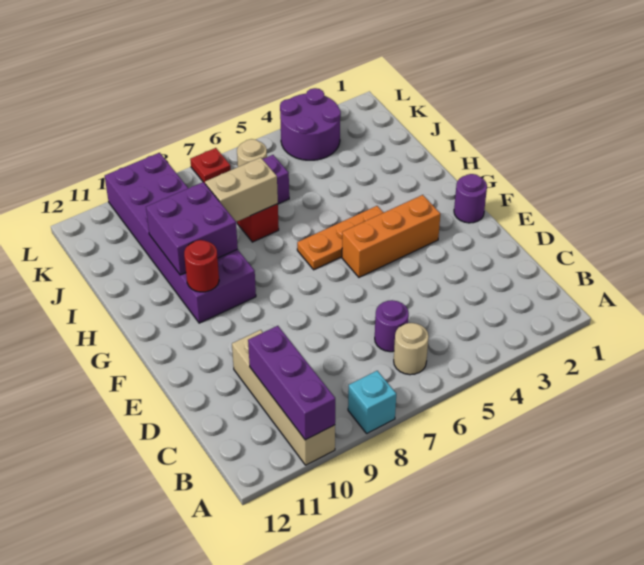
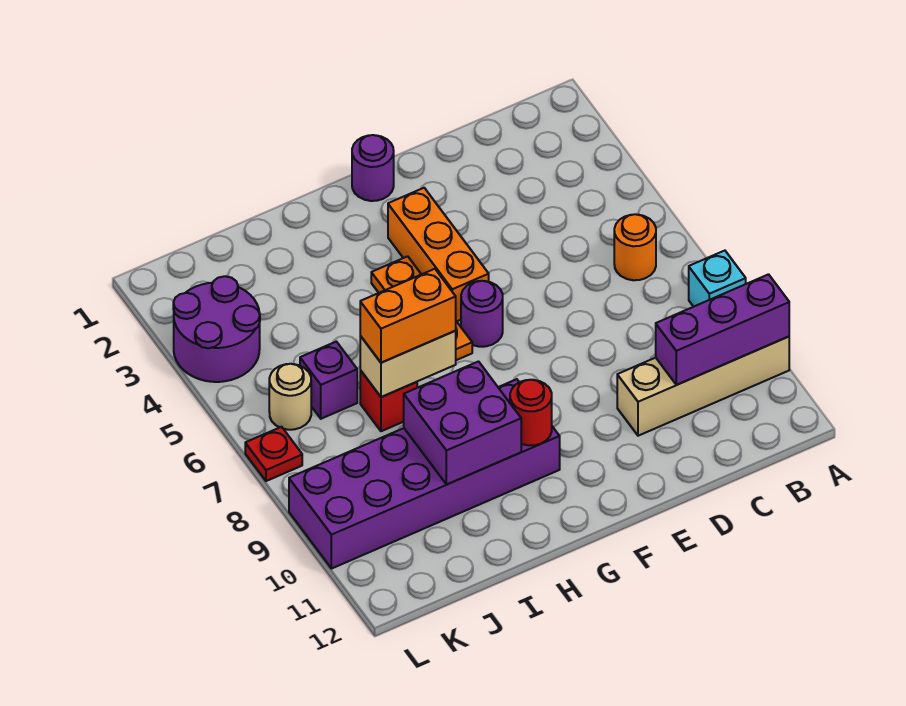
tan round brick B6 level 1 -> orange round brick B6 level 1
purple round brick C6 level 1 -> purple round brick F6 level 1
none -> orange brick H7:I7 level 3
tan brick I7:I8 level 2 -> tan brick H7:I7 level 2

